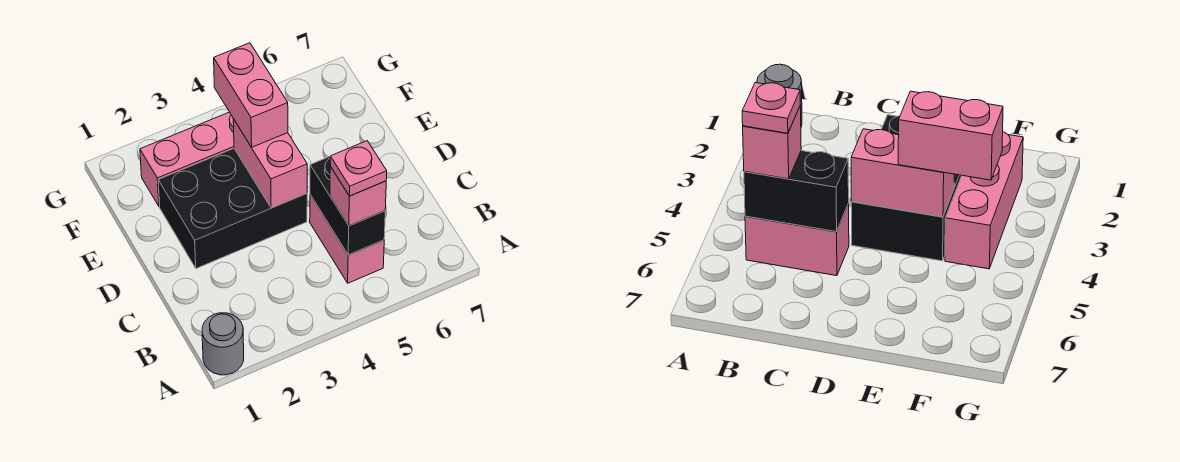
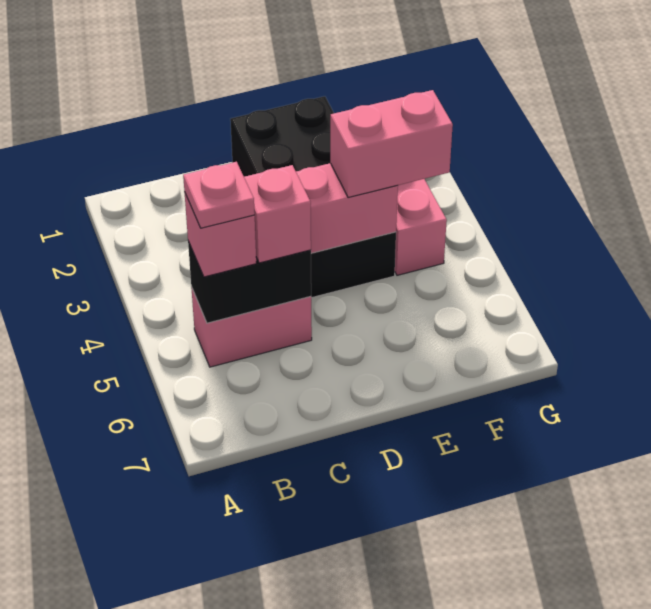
grey round brick A1 level 1 -> none
none -> pink brick C5 level 3
black brick D2:E4 level 1 -> black brick D1:E4 level 1

